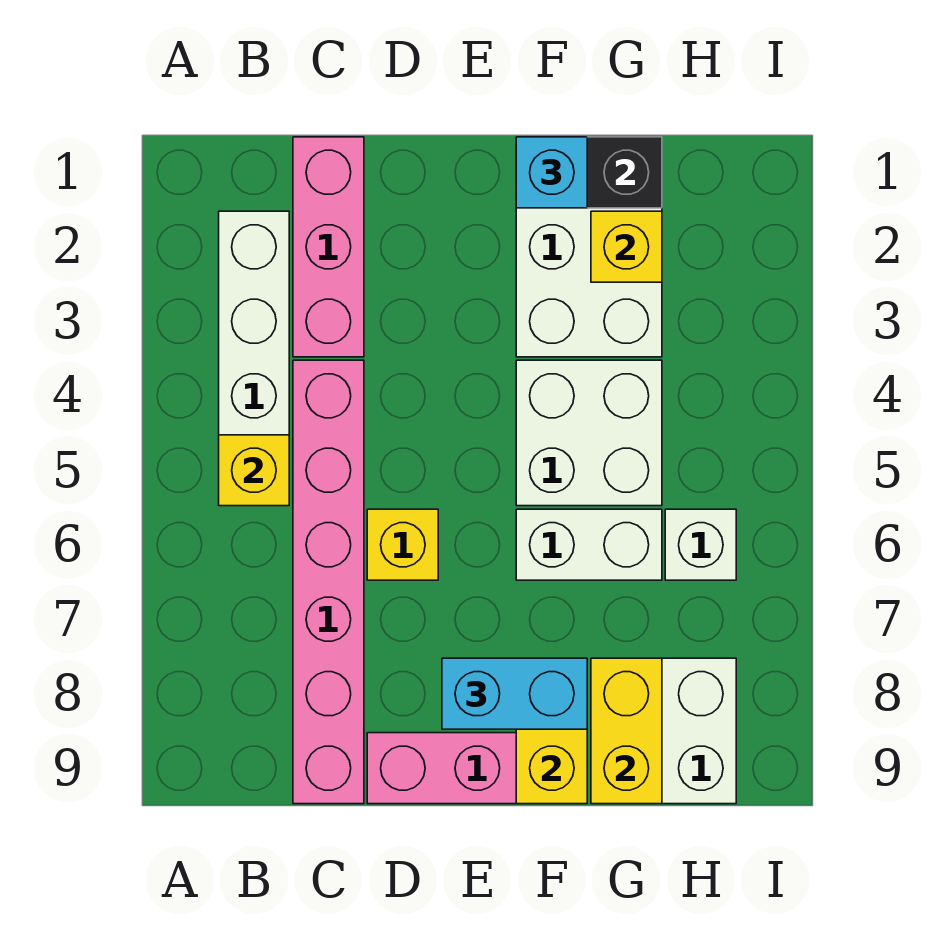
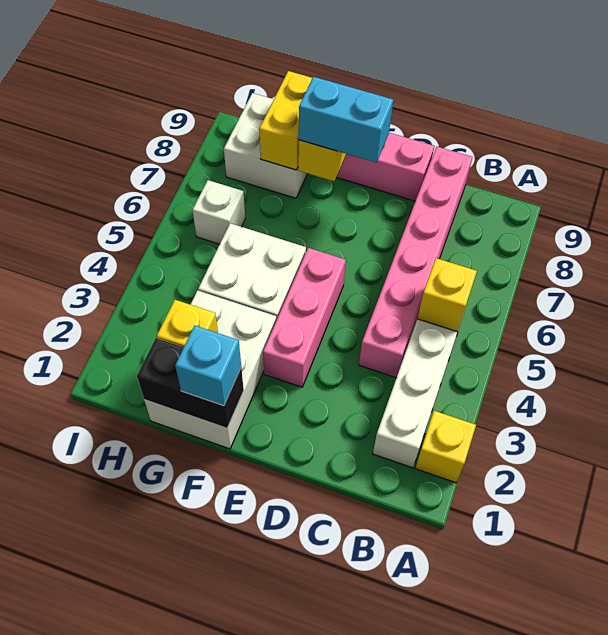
pink brick C1:C3 level 1 -> pink brick E3:E5 level 1
yellow brick D6 level 1 -> yellow brick A2 level 1
white brick F6:G6 level 1 -> none

